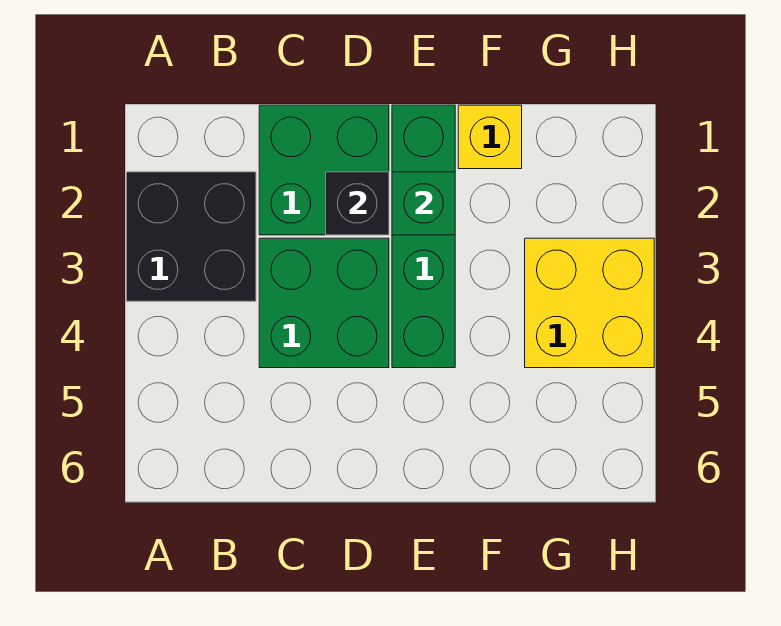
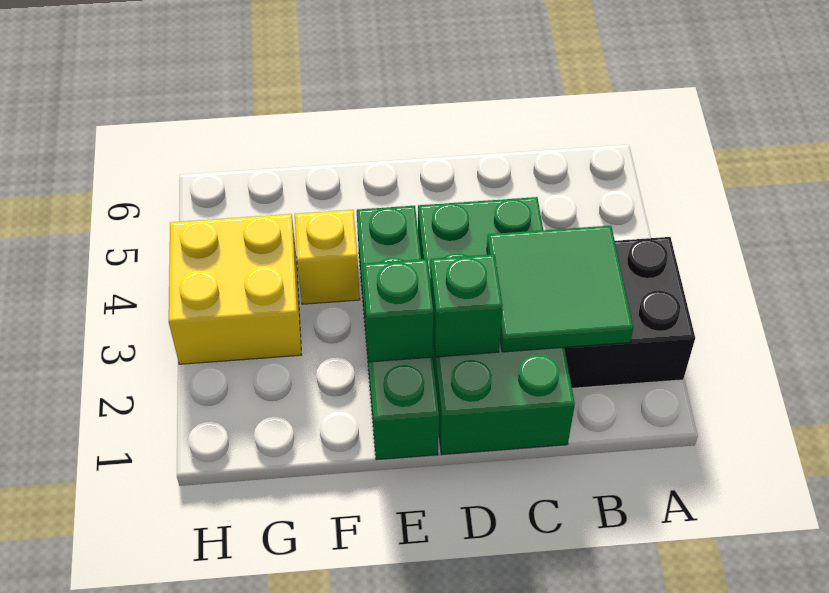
none -> green tile B2:C3 level 2
black brick D2 level 2 -> green brick D2 level 2
yellow brick F1 level 1 -> yellow brick F4 level 1

